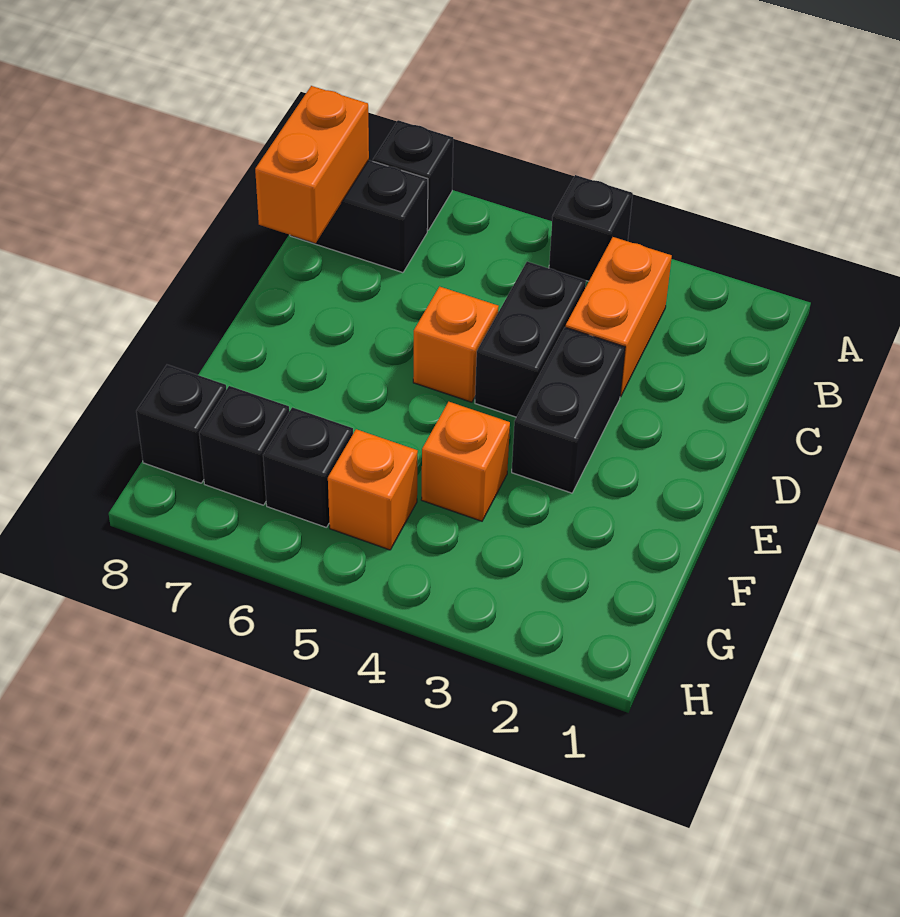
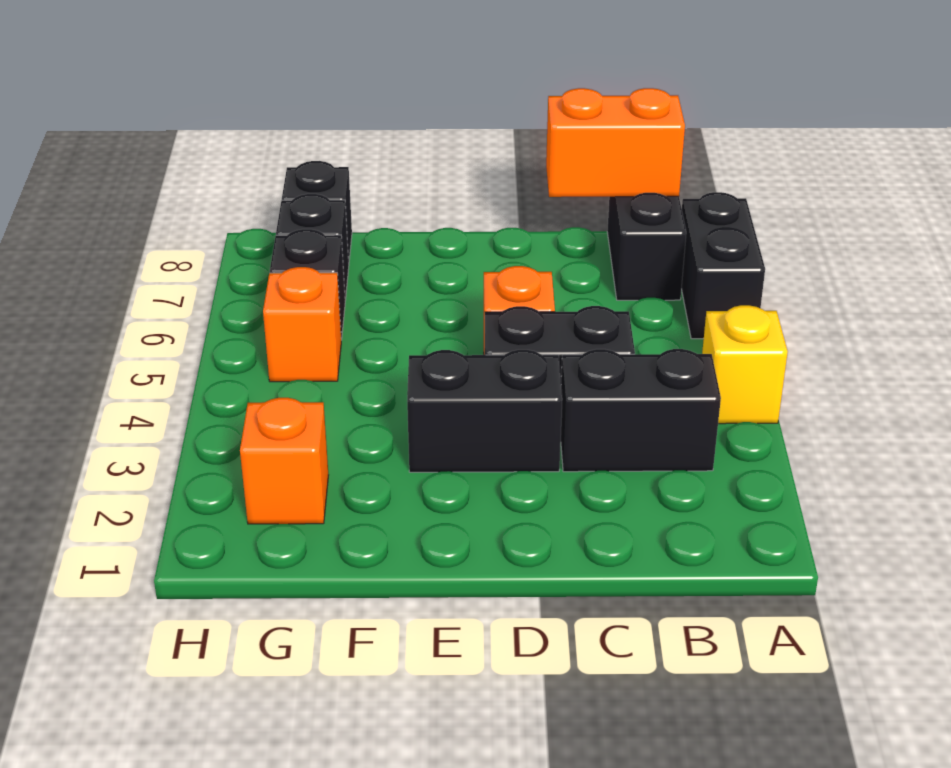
black brick A4 level 1 -> yellow brick A4 level 1
black brick A7 level 1 -> black brick A6:A7 level 1
orange brick B3:C3 level 1 -> black brick B3:C3 level 1
orange brick F4 level 1 -> orange brick G2 level 1

